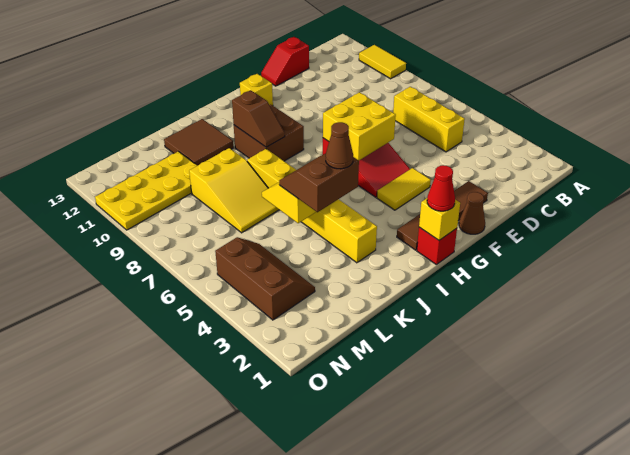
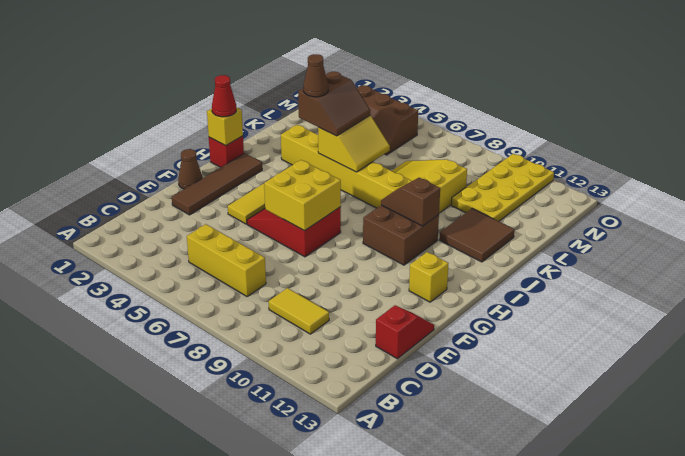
yellow tile A10:A11 level 1 -> yellow tile C9:C10 level 1

